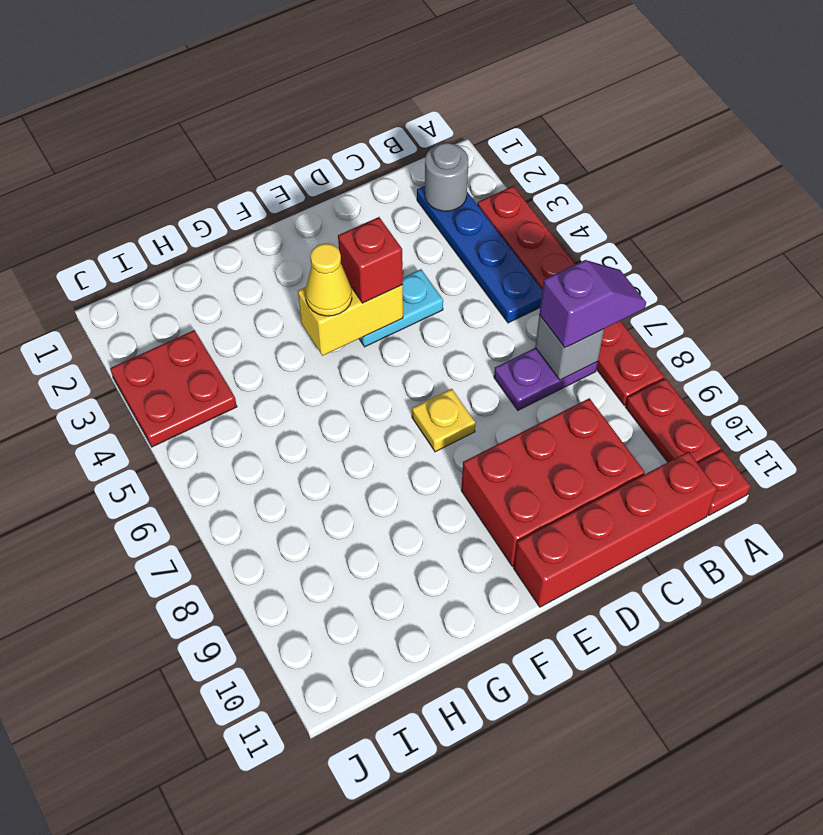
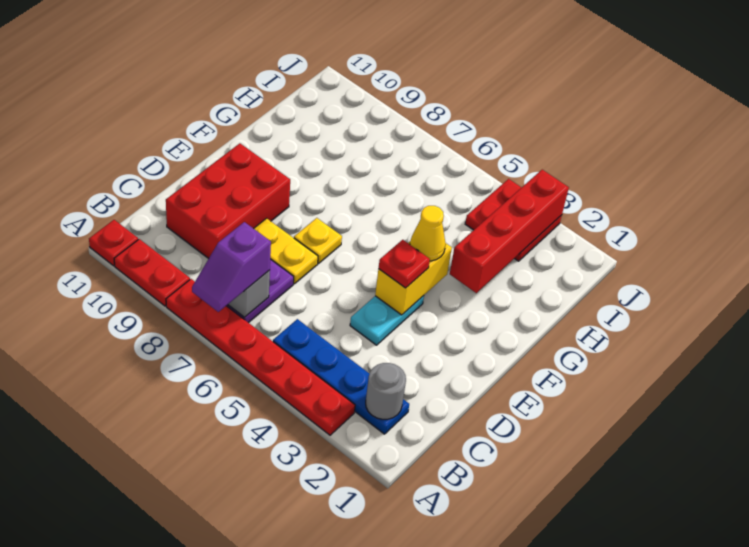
red brick B11:E11 level 1 -> red brick G3:J3 level 2
none -> yellow plate D7:D8 level 1
red brick E4 level 3 -> red plate E4 level 3

